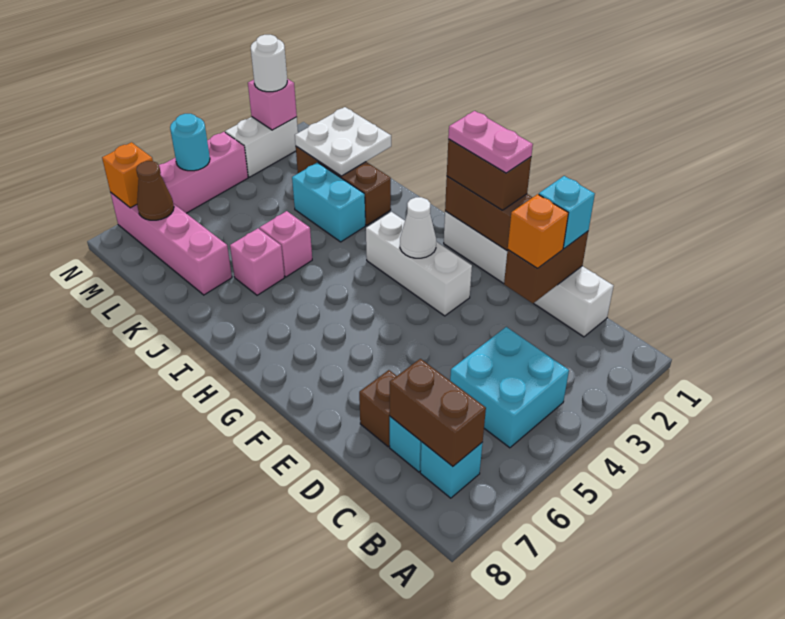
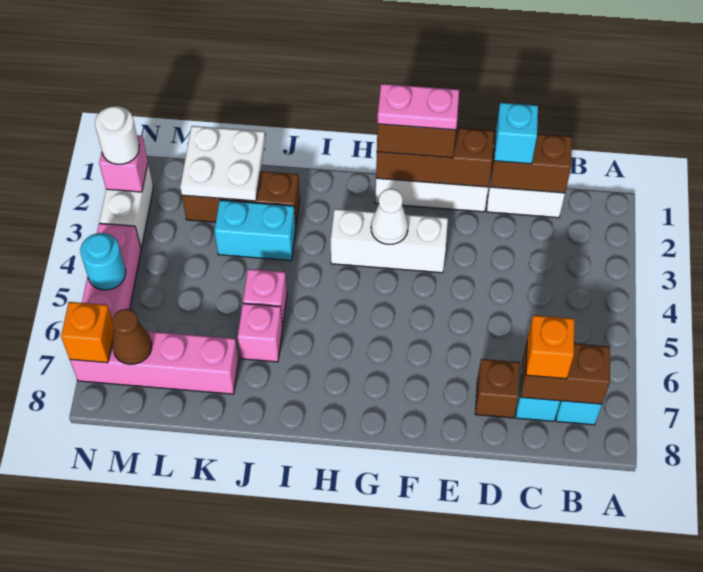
cyan brick B4:C5 level 1 -> none
brown brick D1:D2 level 2 -> brown brick C1:D1 level 2
orange brick D2 level 3 -> orange brick C7 level 3

